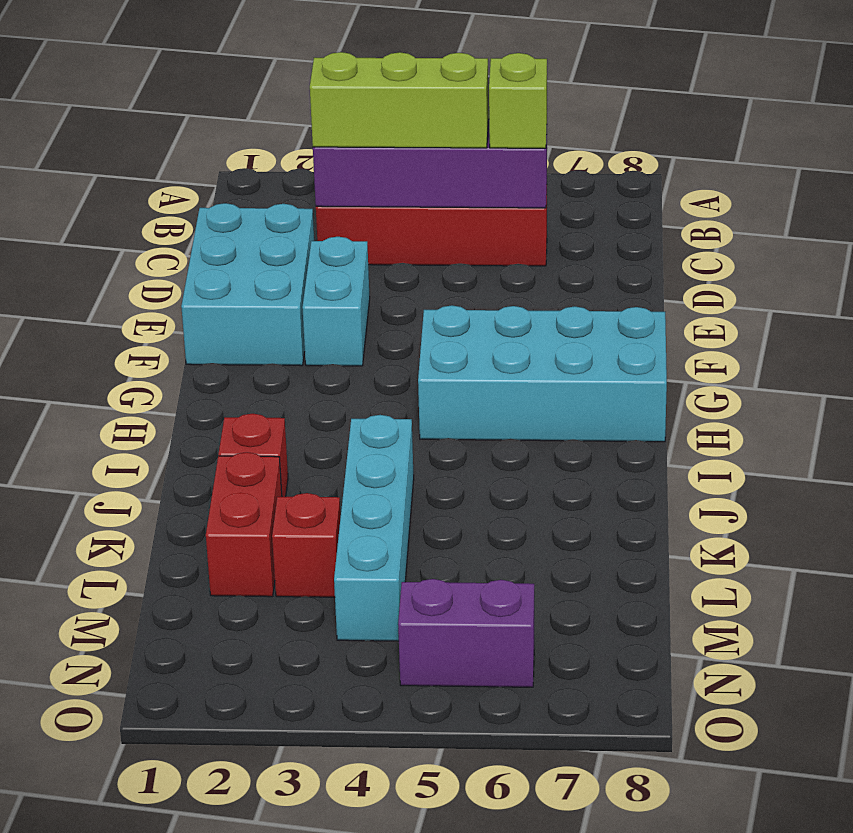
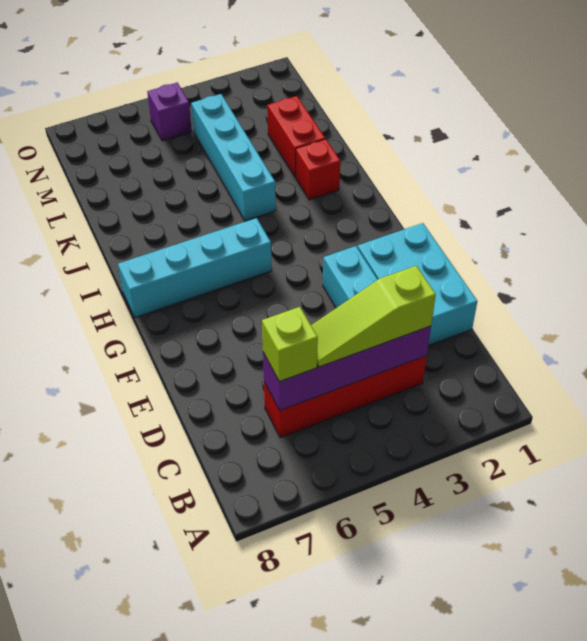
lime brick C3:C5 level 3 -> lime slope C3:C5 level 3 top 3
cyan brick G5:H8 level 1 -> cyan brick H5:H8 level 1
red brick L3 level 1 -> none
purple brick N5:N6 level 1 -> purple brick N5 level 1

